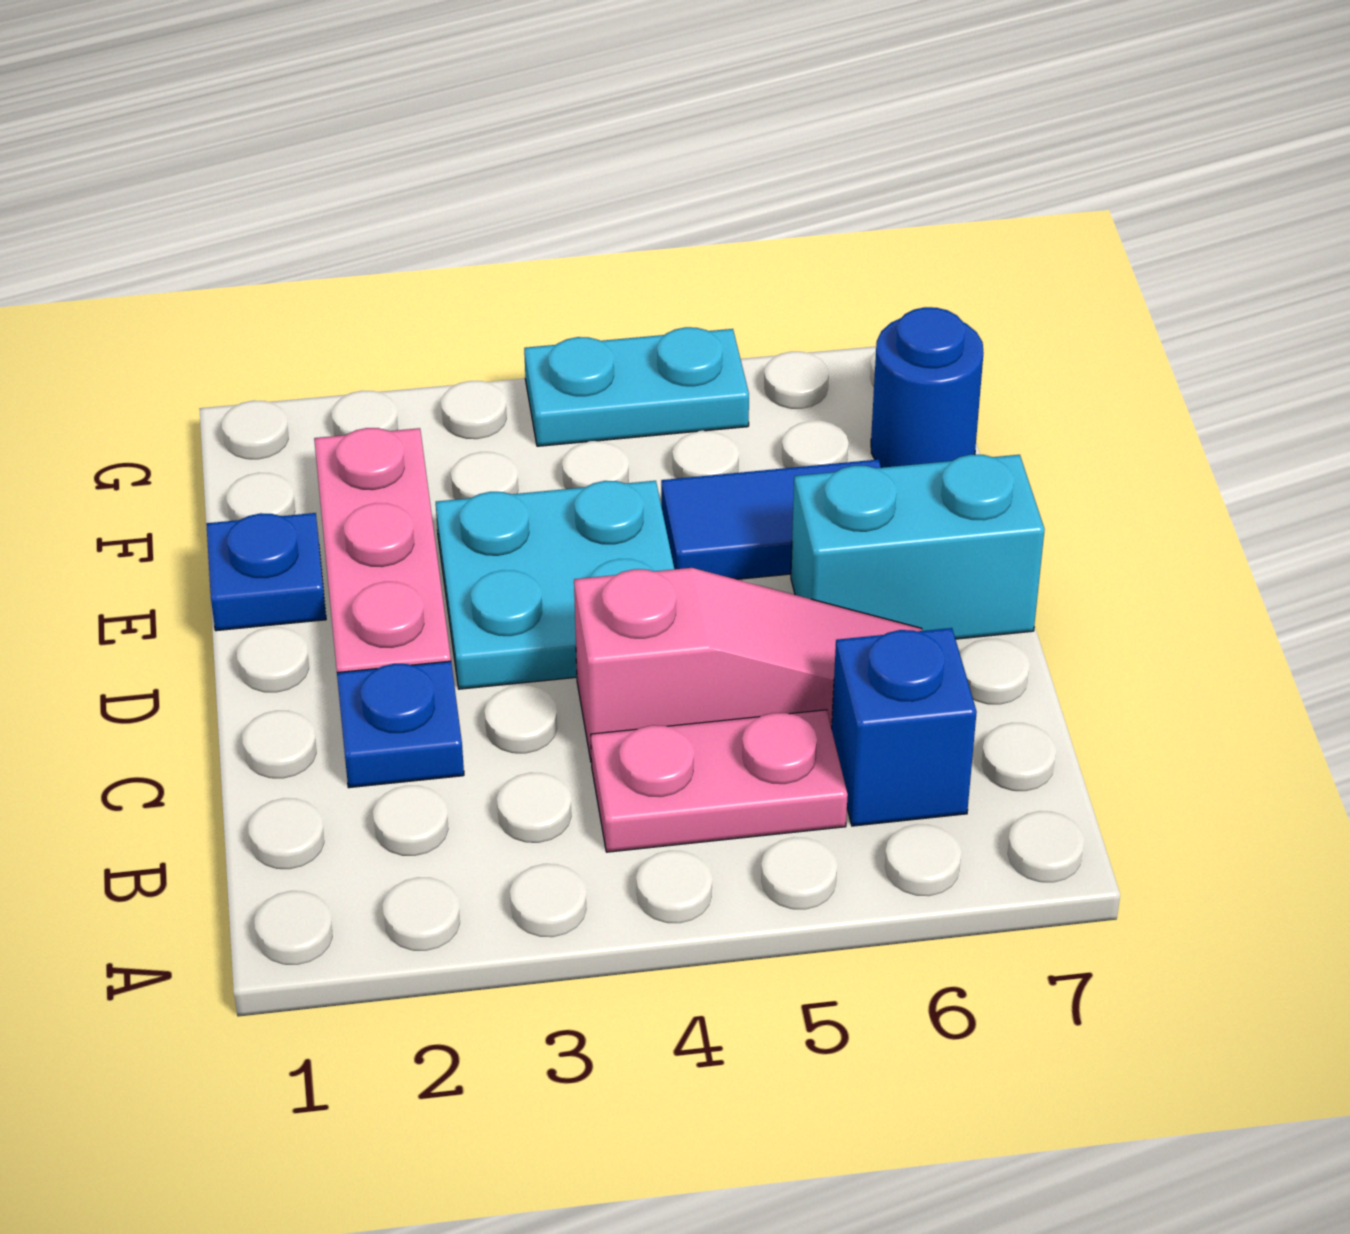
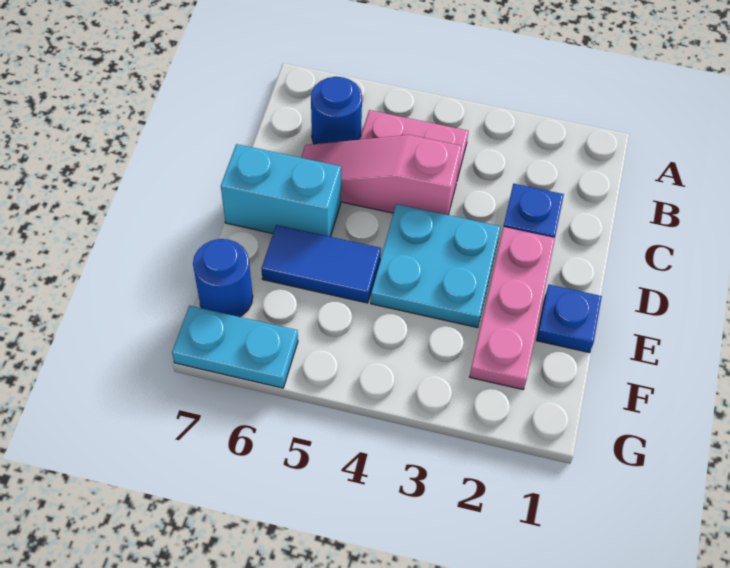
blue brick B6 level 1 -> blue round brick B6 level 1
cyan plate G4:G5 level 1 -> cyan plate G6:G7 level 1

